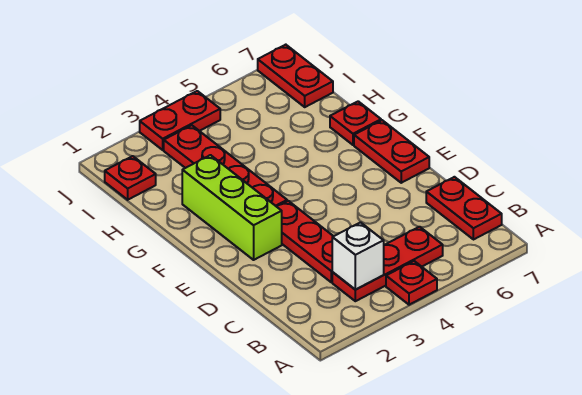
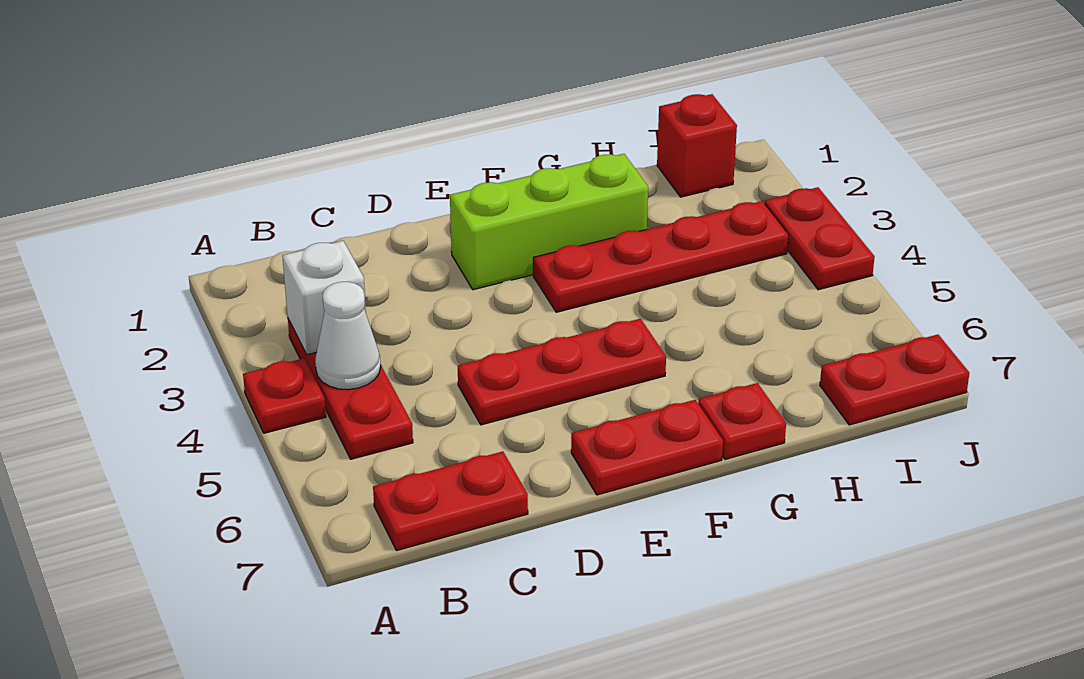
none -> white cone B4 level 2
red plate C3:E3 level 1 -> red plate D5:F5 level 1
red plate I1 level 1 -> red brick I1 level 1

